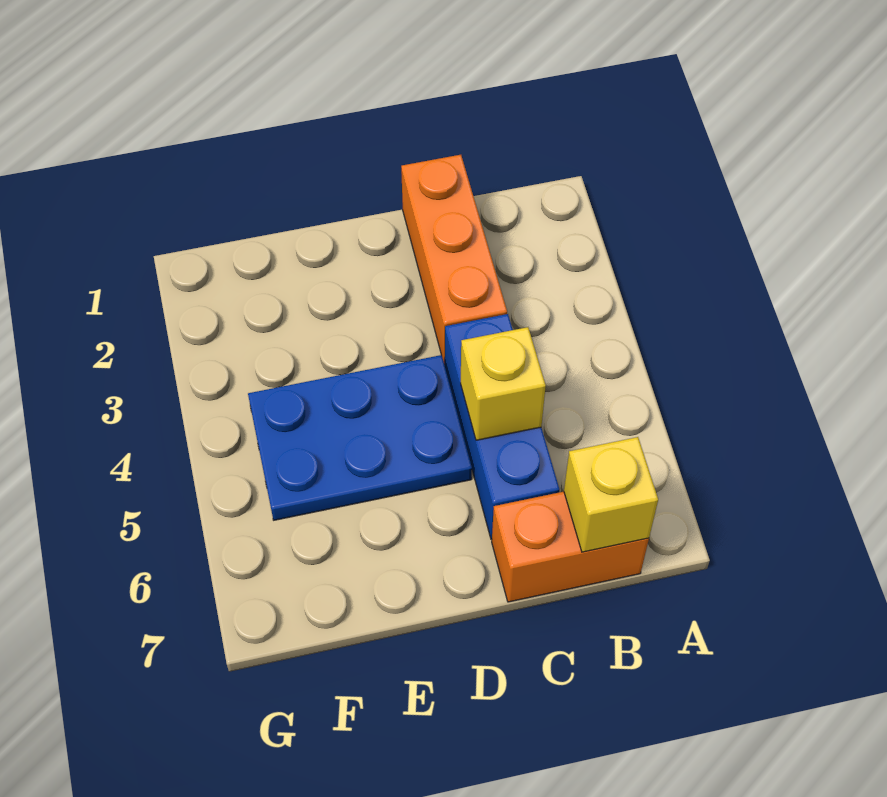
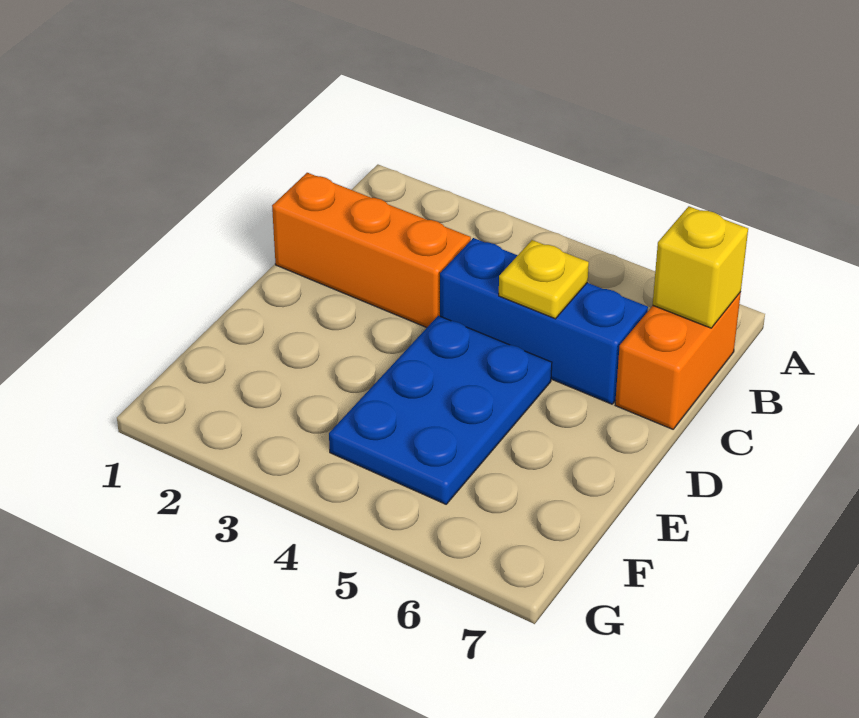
yellow brick C5 level 2 -> yellow plate C5 level 2

